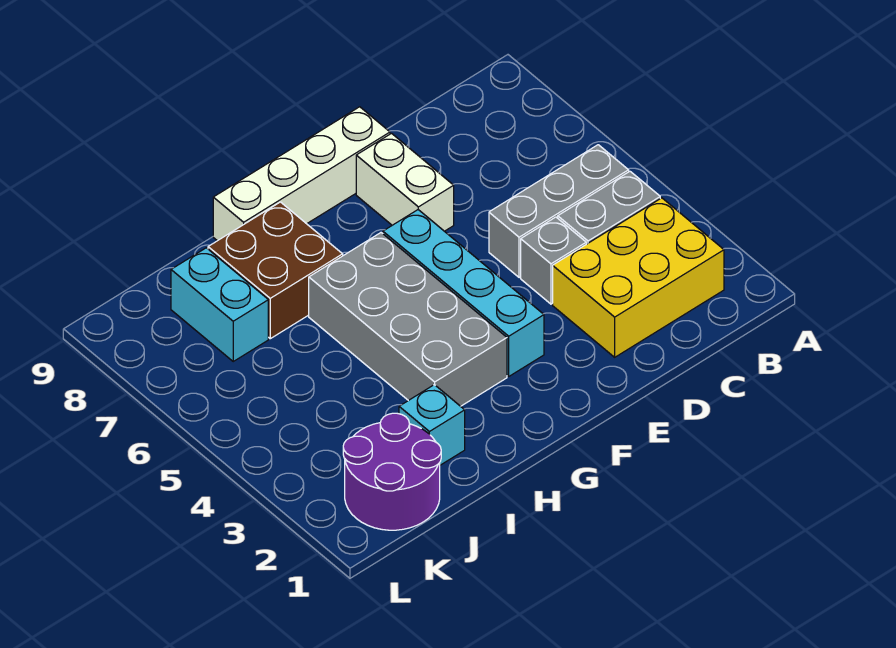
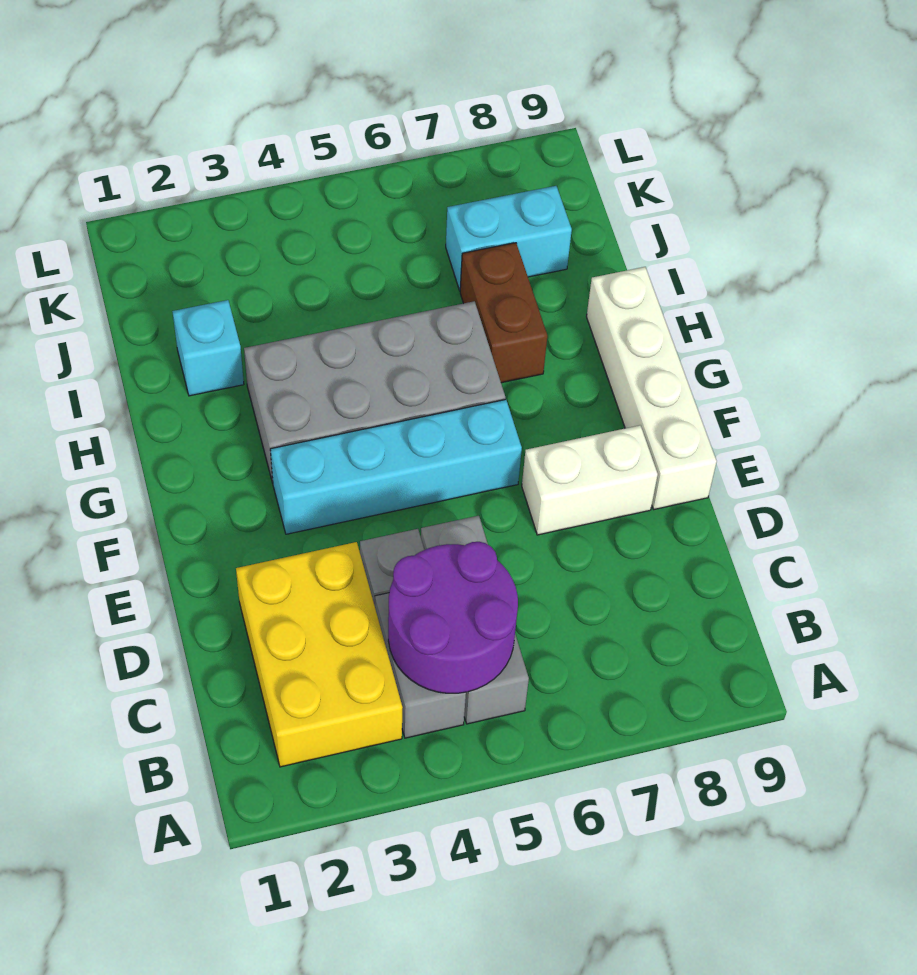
brown brick H7:I8 level 1 -> brown brick H7:I7 level 1
purple round brick J1:K2 level 1 -> purple round brick B4:C5 level 2

